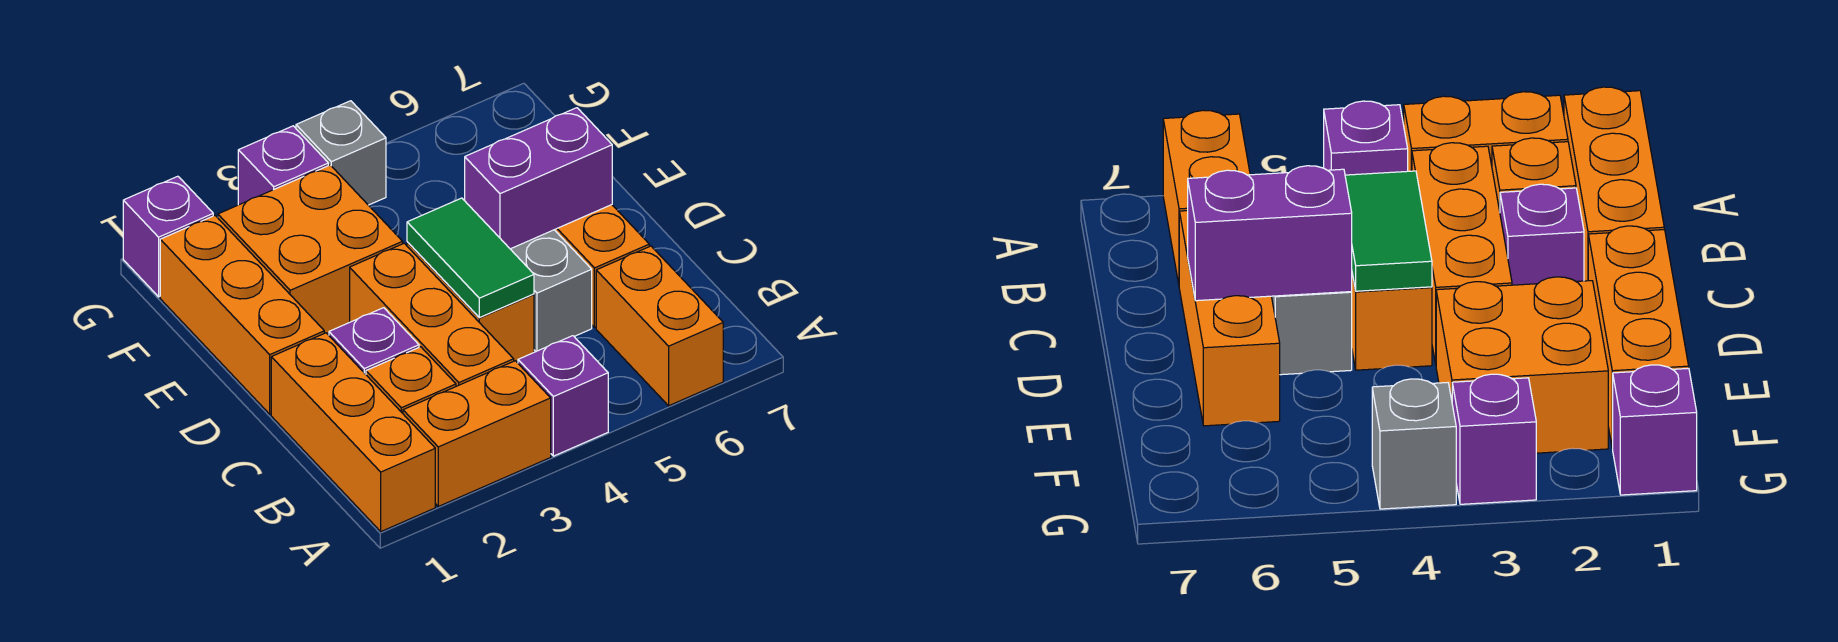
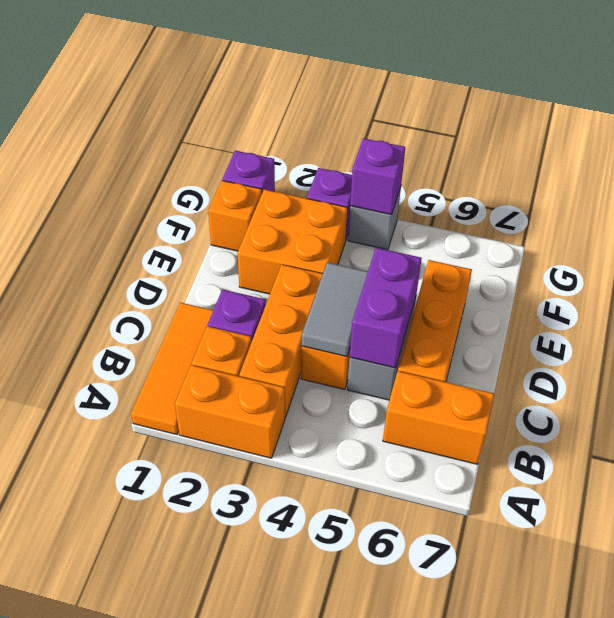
orange brick A1:C1 level 1 -> orange tile A1:C1 level 1
purple brick A4 level 1 -> purple brick G4 level 2
orange brick A6:B6 level 1 -> orange brick B6:B7 level 1
green tile C4:D4 level 2 -> grey tile C4:D4 level 2
orange brick D1:F1 level 1 -> orange brick F1 level 1
purple brick D5:D6 level 2 -> purple brick C5:D5 level 2

